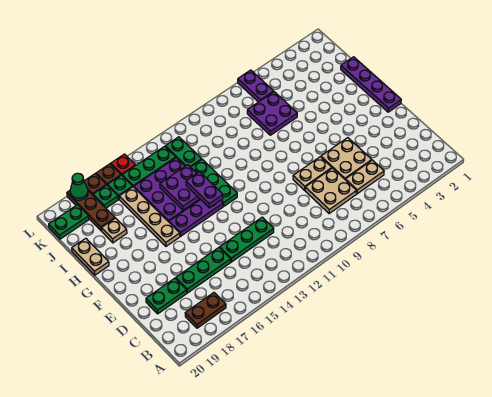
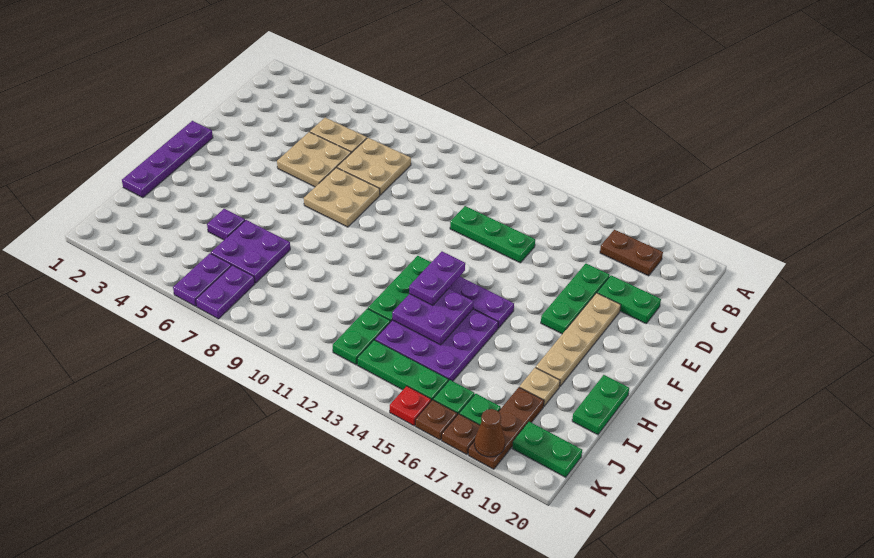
green plate D15:D17 level 1 -> green plate D17:F17 level 1
tan plate E7:E8 level 1 -> tan plate E7:F8 level 1
tan plate G16:J16 level 1 -> tan plate E18:H18 level 1
tan plate H20:I20 level 1 -> green plate H20:I20 level 1
none -> purple plate I5 level 1
none -> purple plate K7:L7 level 1
green cone L18 level 2 -> brown cone L18 level 2

